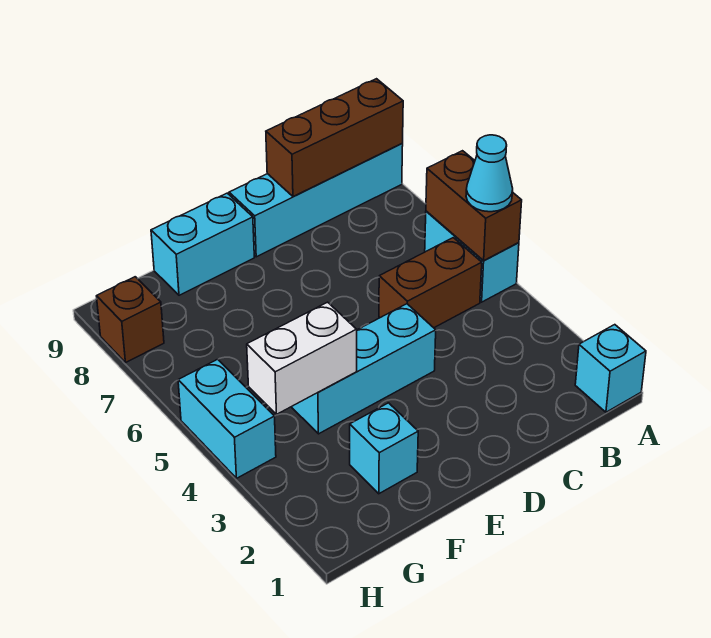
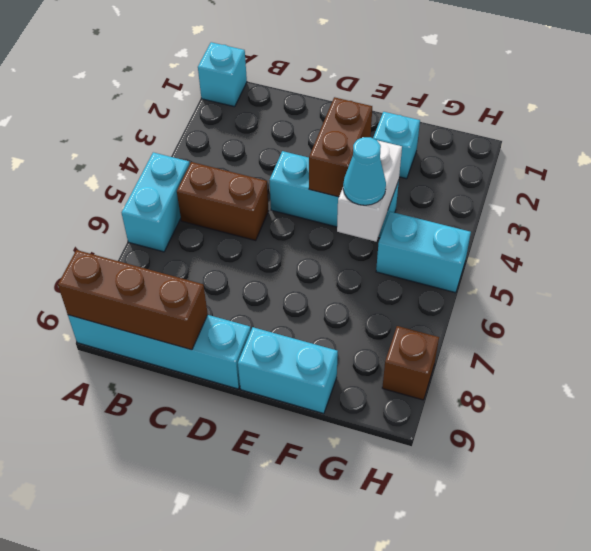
brown brick A5:A6 level 2 -> brown brick E3:E4 level 2
cyan cone A5 level 3 -> cyan cone F5 level 3
white brick F4:G4 level 2 -> white brick F4:F5 level 2
cyan brick H4:H5 level 1 -> cyan brick G5:H5 level 1

